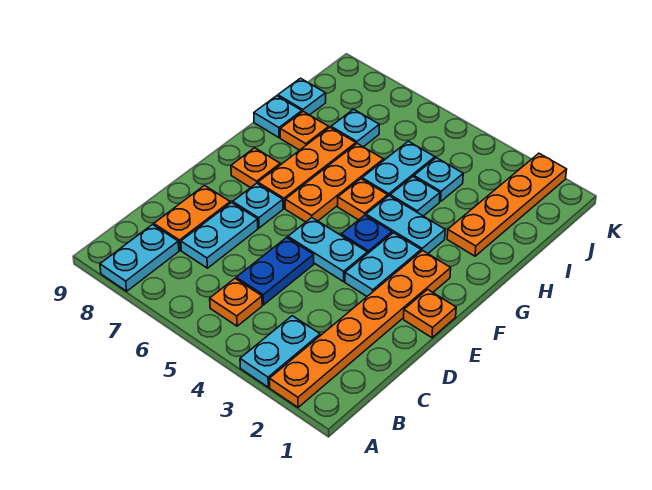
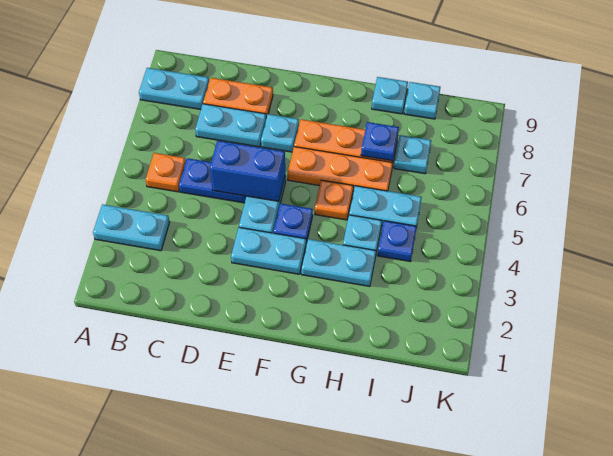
orange plate A2:F2 level 1 -> none
none -> blue brick D5:E5 level 2
orange plate E1 level 1 -> none
orange plate F8 level 1 -> none
cyan plate G3:G4 level 1 -> cyan plate G3:H3 level 1
orange plate H2:K2 level 1 -> none
none -> blue plate H7 level 2
orange plate H8 level 1 -> none
cyan plate I4 level 1 -> blue plate I4 level 1

